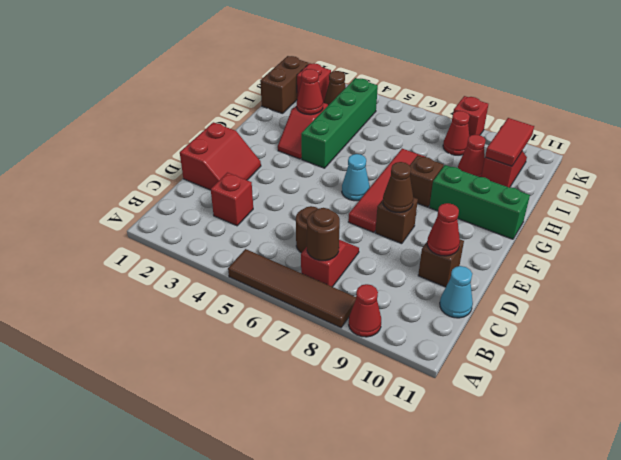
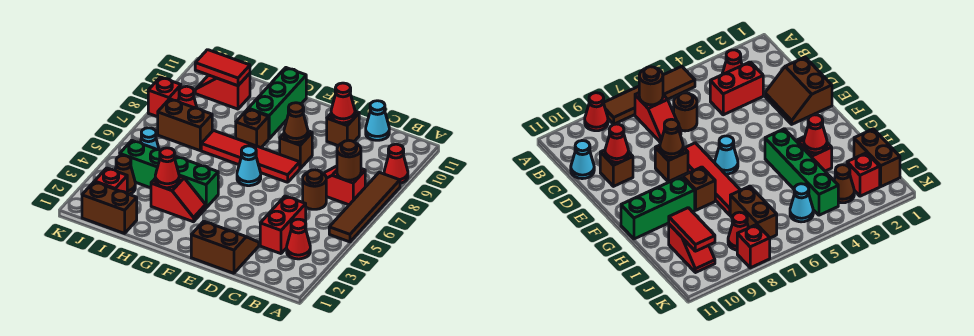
red brick C3 level 1 -> red brick C3:C4 level 1
red slope D1:E2 level 1 top 1 -> brown slope D1:E2 level 1 top 1
none -> brown brick I7:J7 level 1
red cone I9 level 1 -> red cone B3 level 1
none -> cyan cone J5 level 1

